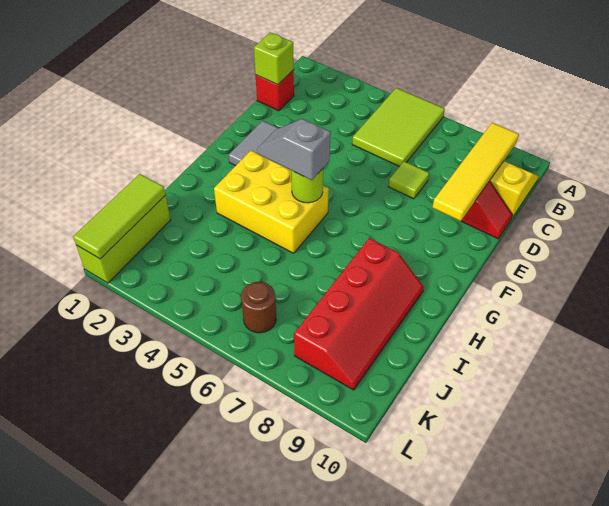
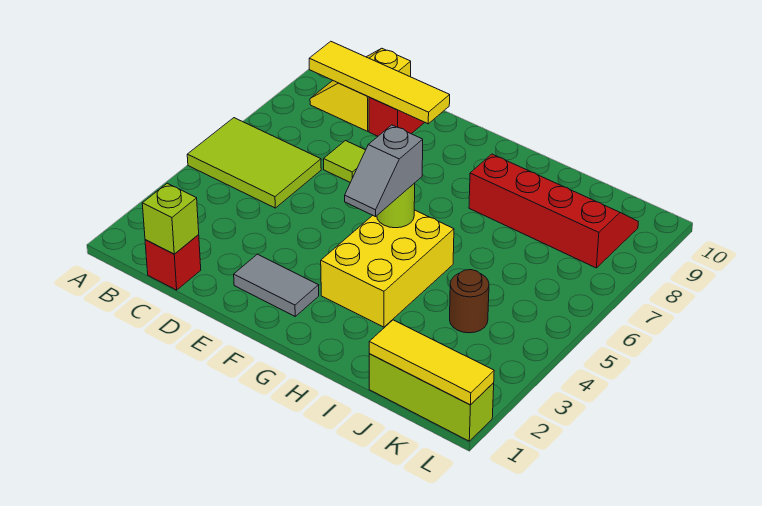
lime tile J1:L1 level 2 -> yellow tile J1:L1 level 2
brown round brick K6 level 1 -> brown round brick J4 level 1

